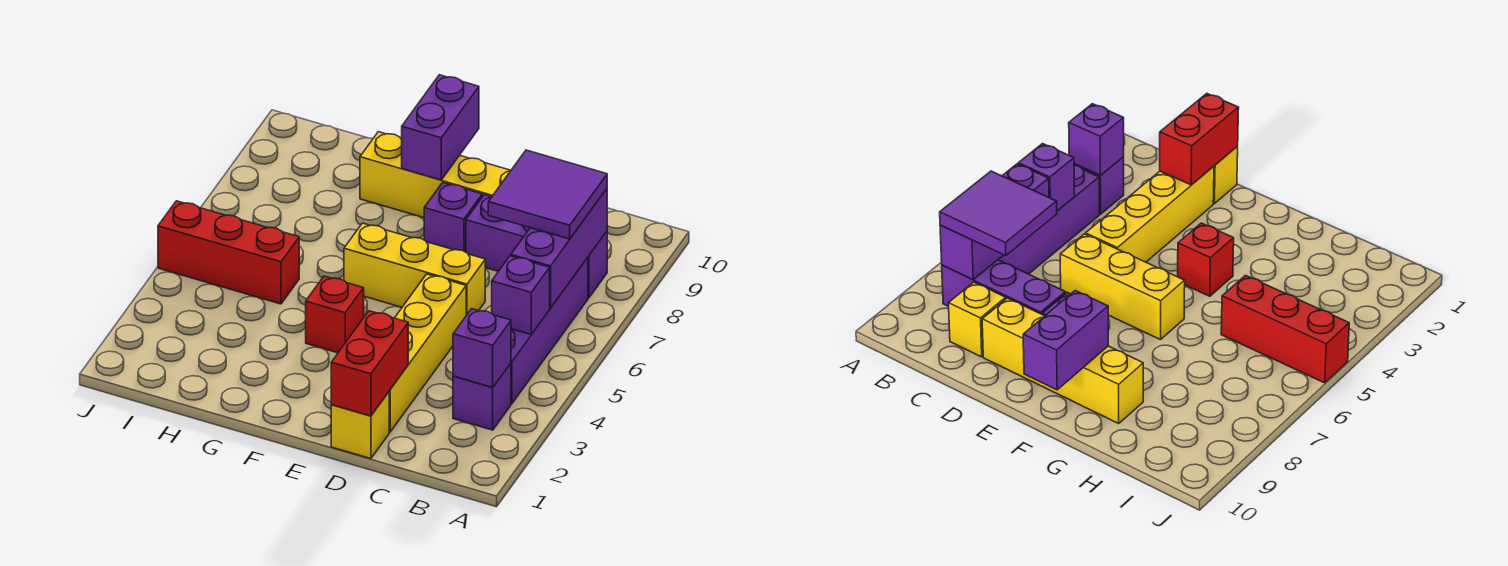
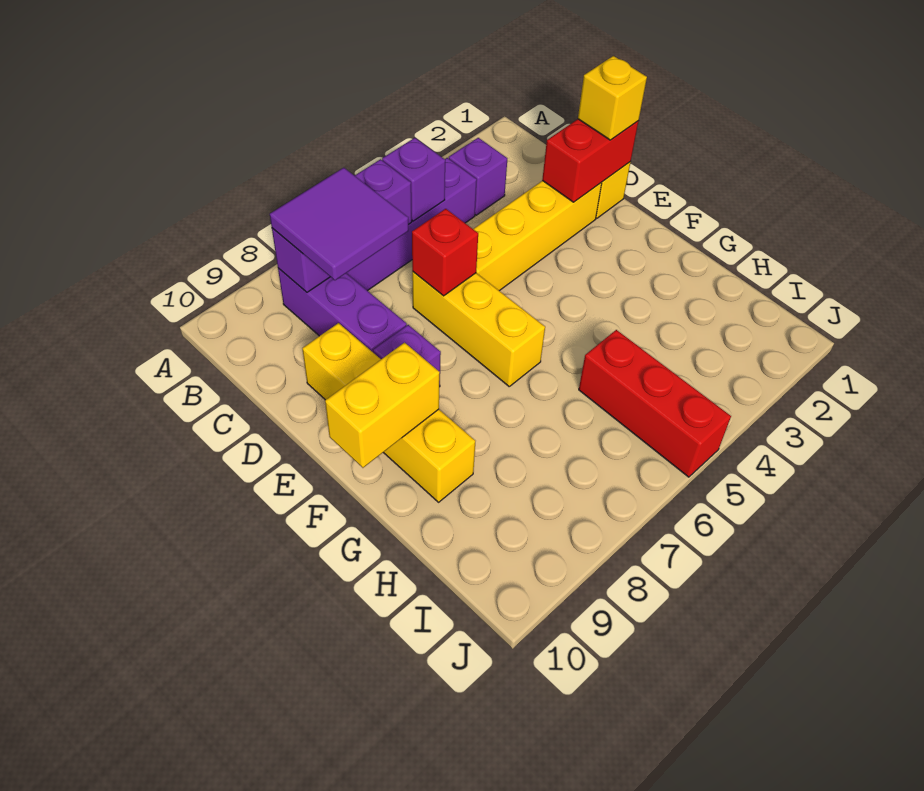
purple brick B3 level 2 -> none
yellow brick C9 level 1 -> yellow brick D1 level 3
red brick F4 level 1 -> red brick D6 level 2
purple brick F9:F10 level 2 -> yellow brick F9:F10 level 2

